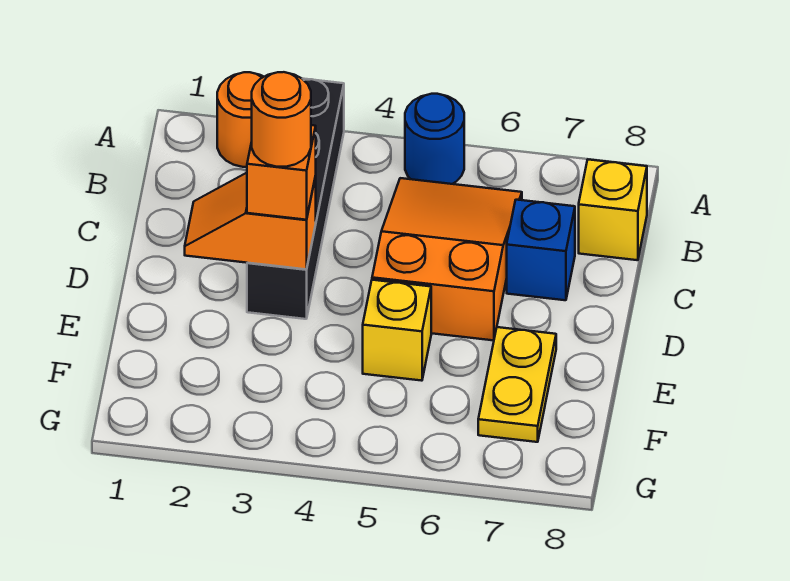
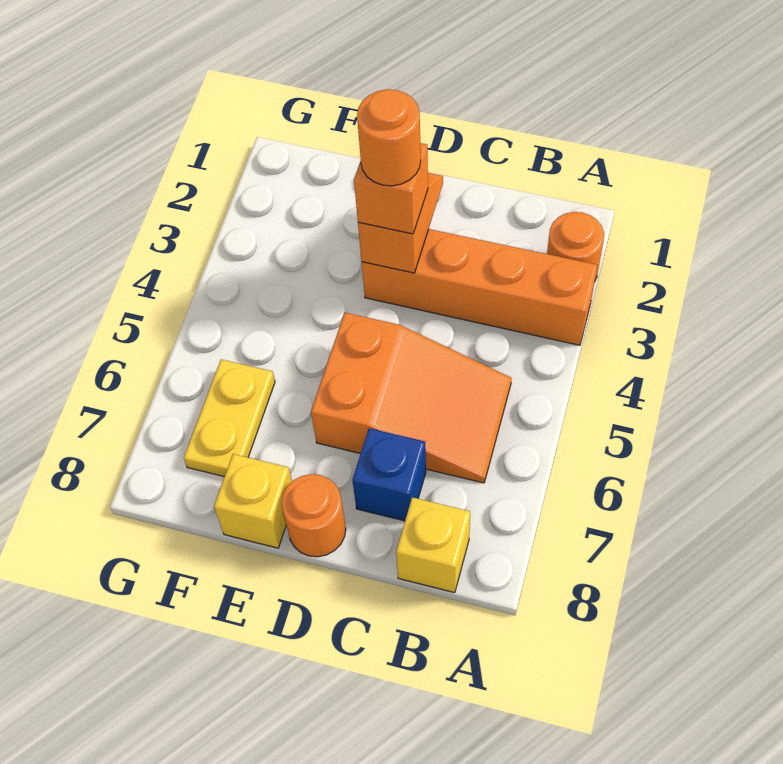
black brick A3:D3 level 1 -> orange brick A3:D3 level 1
blue round brick A5 level 1 -> none
none -> orange round brick D8 level 1
yellow brick E5 level 1 -> yellow brick E8 level 1
yellow plate E7:F7 level 1 -> yellow plate F6:F7 level 1

